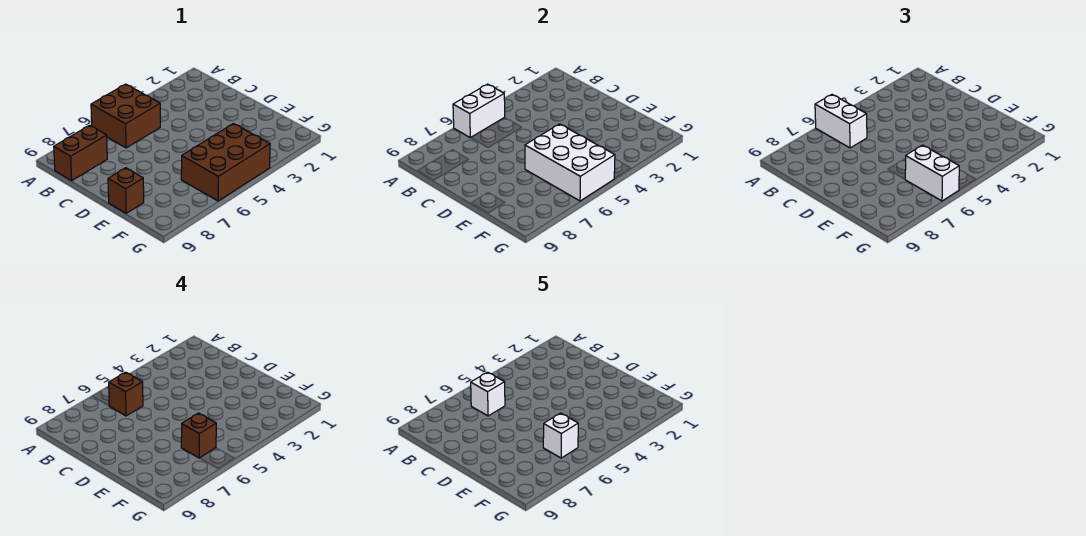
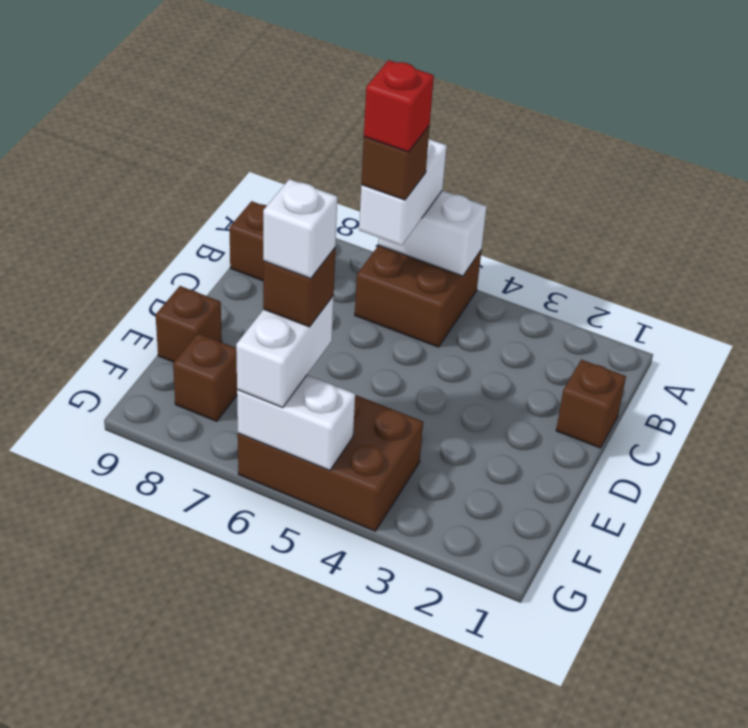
white brick B6 level 5 -> red brick B6 level 5
none -> brown brick C1 level 1
white brick E5:G6 level 2 -> white brick G5:G6 level 2
none -> brown brick F8 level 1

